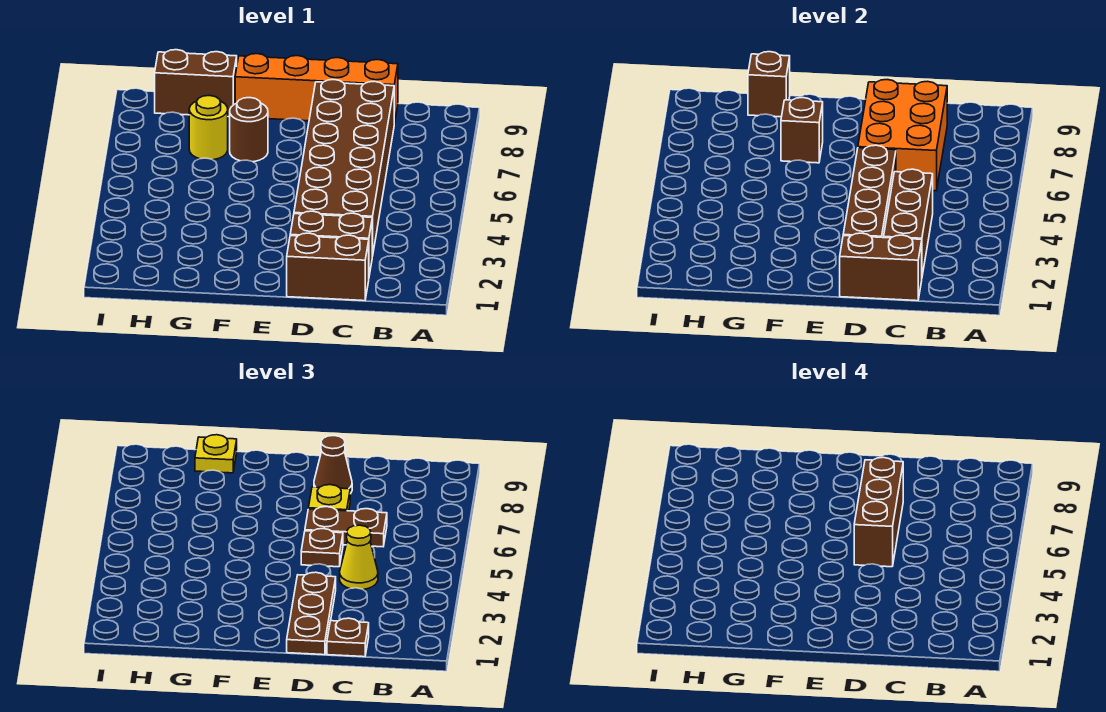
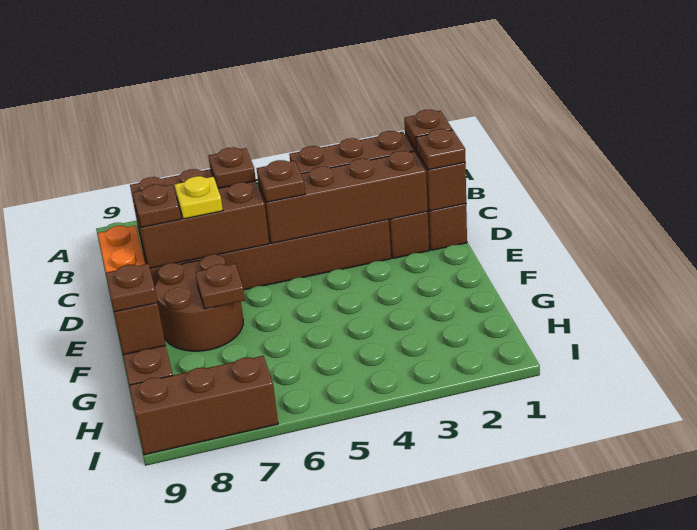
yellow cone C4 level 3 -> none
orange brick C6:D8 level 2 -> brown brick C6:D8 level 2
brown plate C6:D6 level 3 -> brown plate C6 level 3
brown plate D1:D3 level 3 -> brown plate D1 level 3
brown brick D5:D7 level 4 -> brown brick I7:I9 level 1
brown cone D8 level 3 -> brown plate D8 level 3
brown round brick F7 level 1 -> brown round brick E7:F8 level 1
brown brick F7 level 2 -> brown plate F7 level 2
yellow round brick G7 level 1 -> none
yellow plate G9 level 3 -> brown plate G9 level 3

